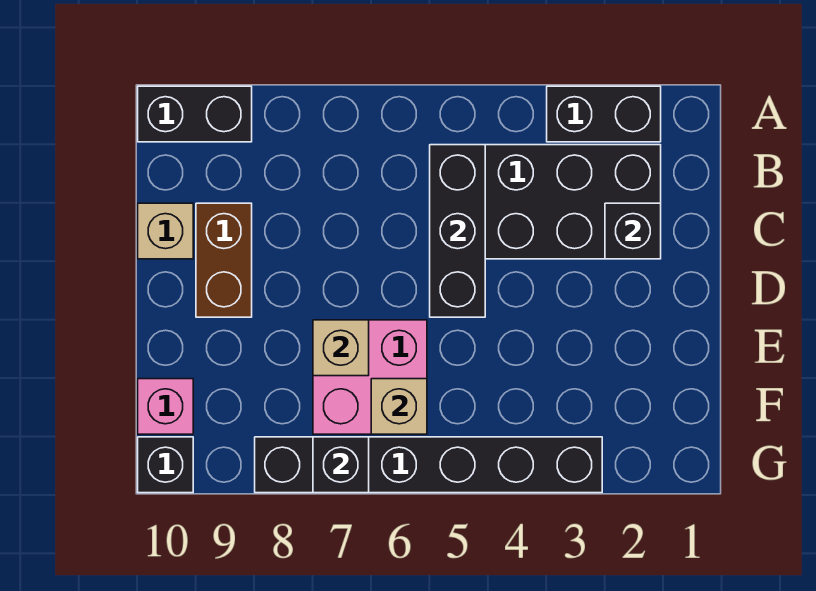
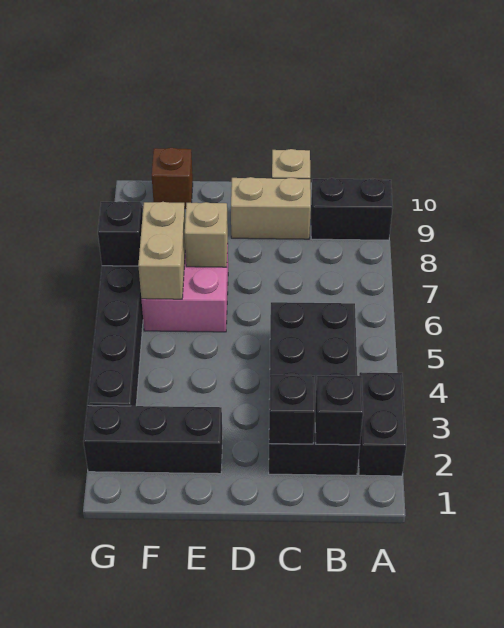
black brick A9:A10 level 1 -> black brick A9:B9 level 1
black brick B5:D5 level 2 -> black brick E2:G2 level 1
brown brick C9:D9 level 1 -> tan brick C9:D9 level 1
tan brick F6 level 2 -> tan brick F6:F7 level 2
pink brick F10 level 1 -> brown brick F10 level 1
black brick G10 level 1 -> black brick B2 level 2

